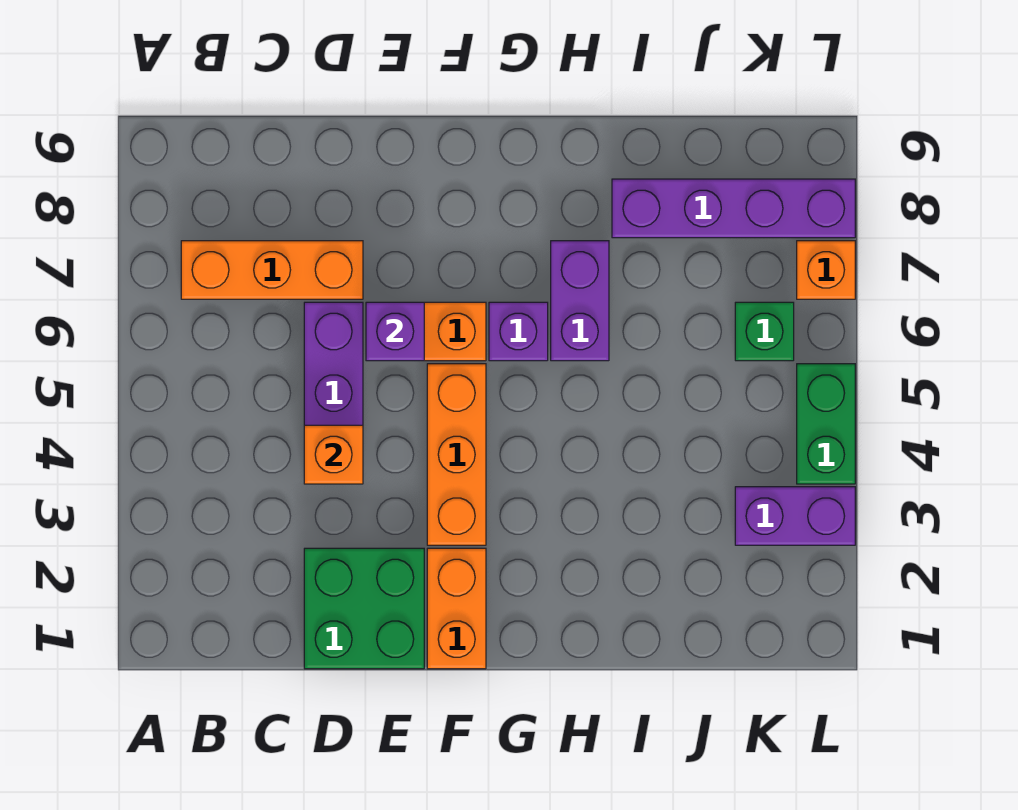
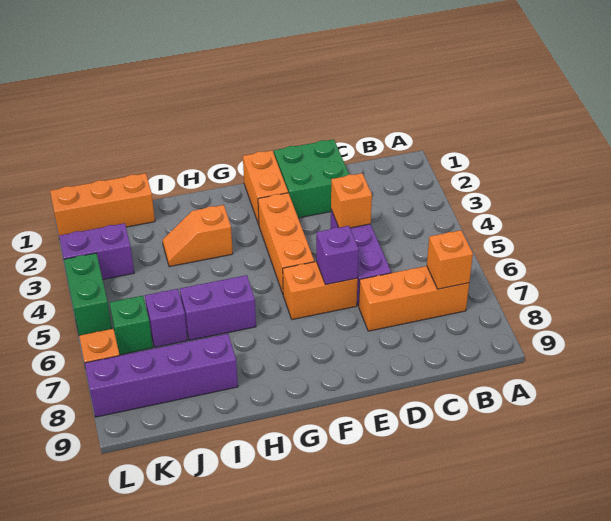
none -> orange brick B7 level 2
purple brick G6 level 1 -> purple brick J6 level 1
none -> orange slope H3:I3 level 1 top H
purple brick H6:H7 level 1 -> purple brick H6:I6 level 1
none -> orange brick J1:L1 level 1

